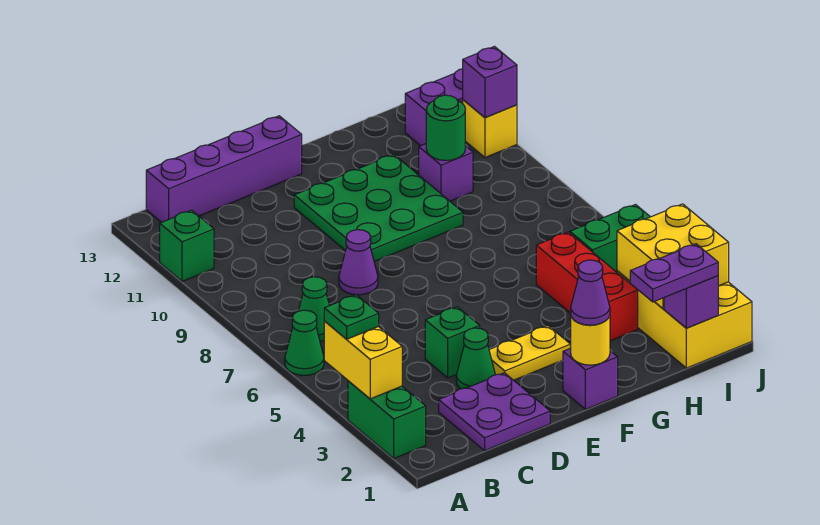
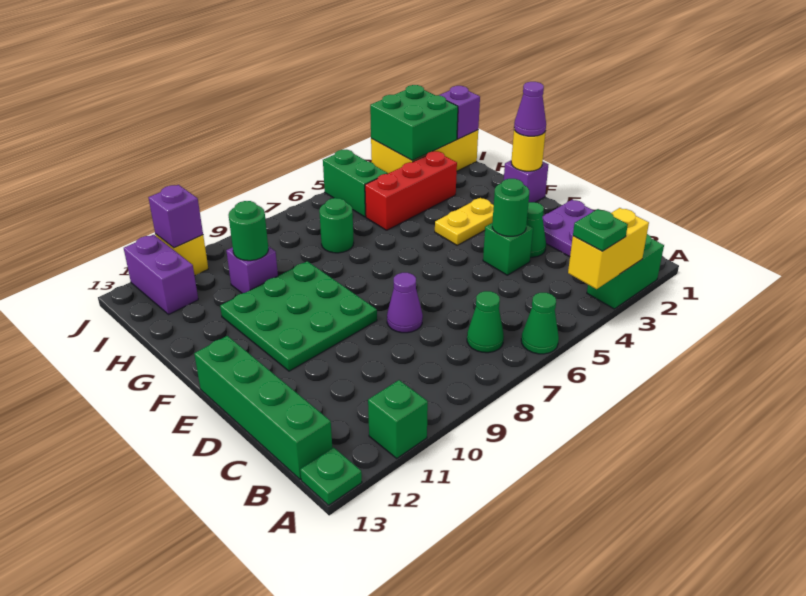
none -> green plate A13 level 1
purple brick B13:E13 level 1 -> green brick B13:E13 level 1
none -> green round brick D4 level 2
yellow plate E3:F3 level 1 -> yellow plate F3:F4 level 1
purple plate H1:I1 level 3 -> none
none -> green round brick H7 level 1
yellow brick I2:J3 level 2 -> green brick I2:J3 level 2

